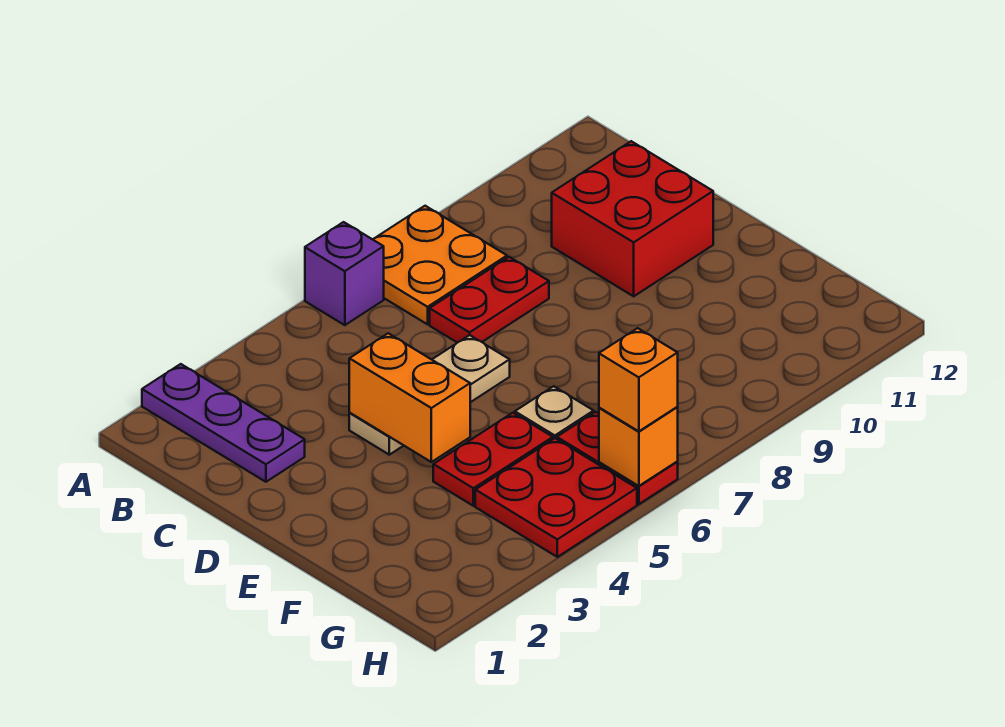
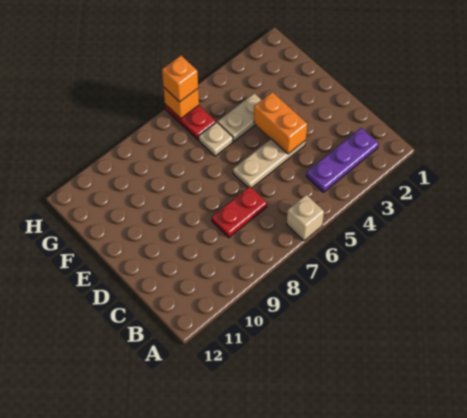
purple plate A2:C2 level 1 -> purple plate B2:B4 level 1
purple brick A6 level 1 -> tan brick A6 level 1
orange plate A7:B8 level 1 -> none
red brick C10:D11 level 1 -> none
red plate F4:F5 level 1 -> tan plate F4:F5 level 1
red plate G4:H5 level 1 -> none

